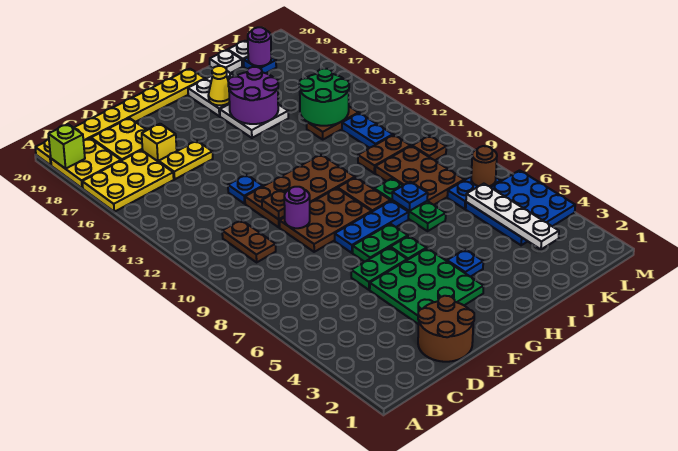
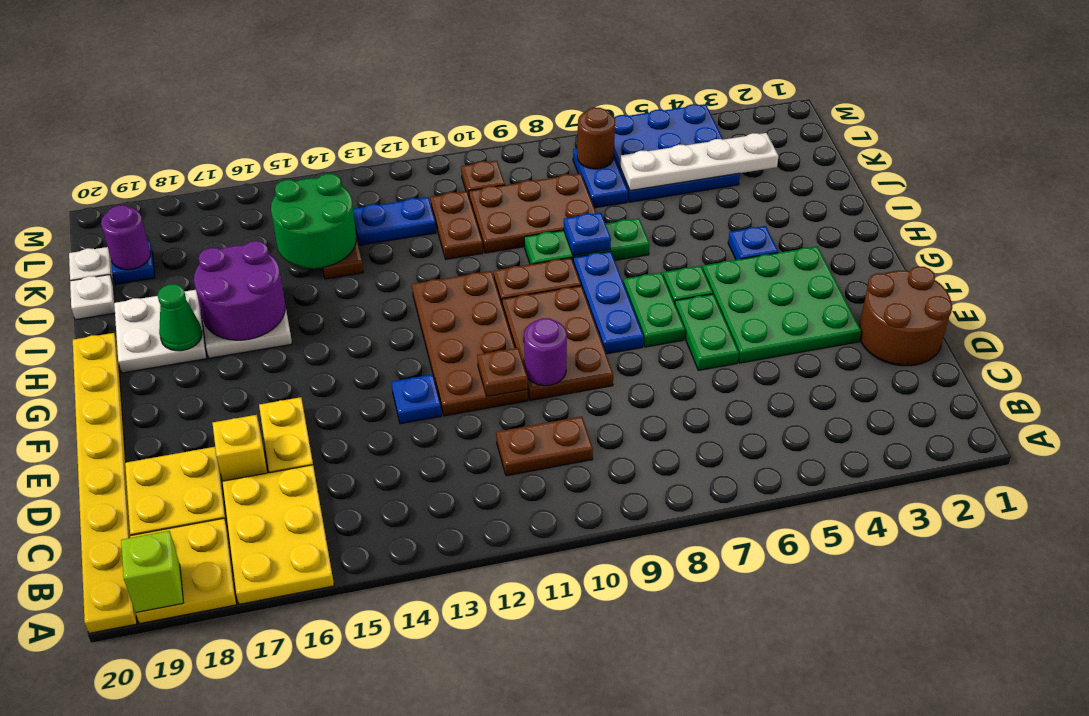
yellow cone H18 level 2 -> green cone H18 level 2

